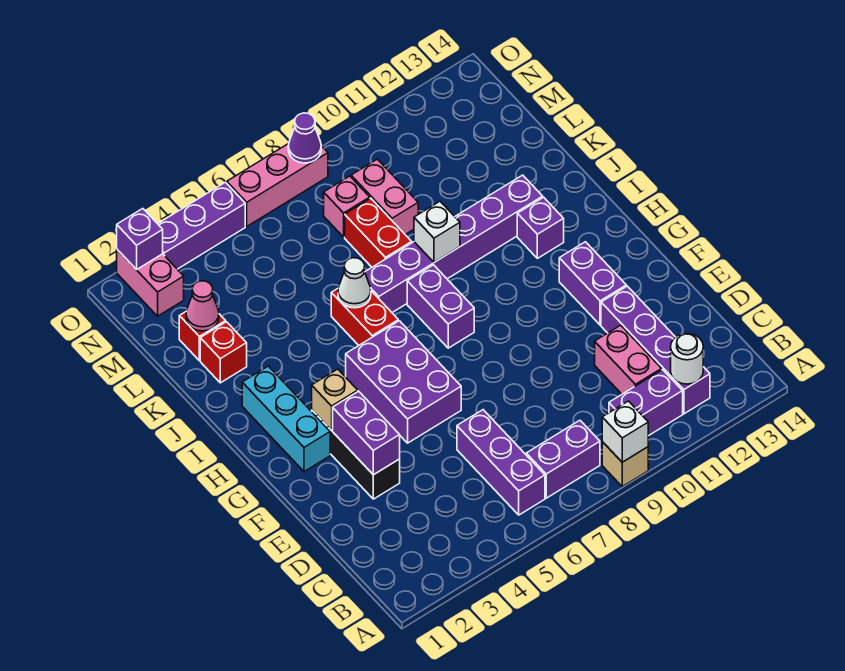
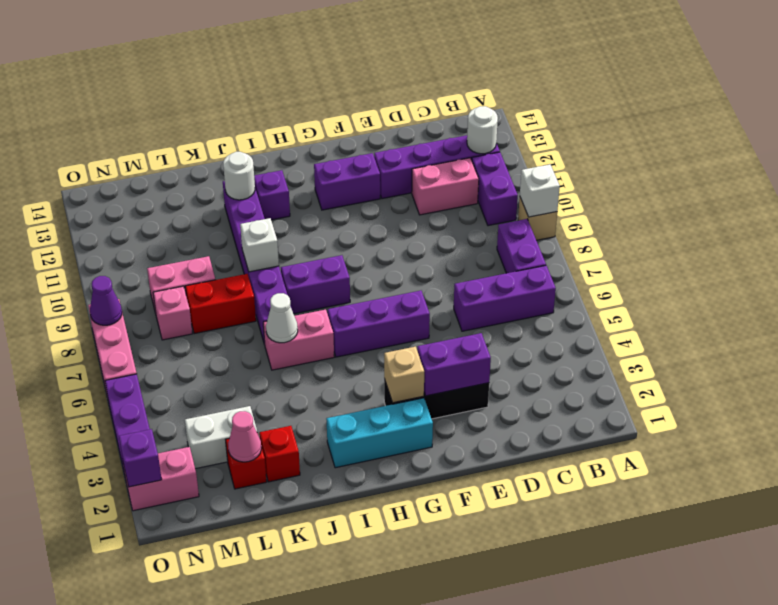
purple brick F5:H6 level 1 -> purple brick F6:H6 level 1
red brick I6:J6 level 1 -> pink brick I6:J6 level 1
none -> white round brick J12 level 2
none -> white brick L3:M3 level 1

